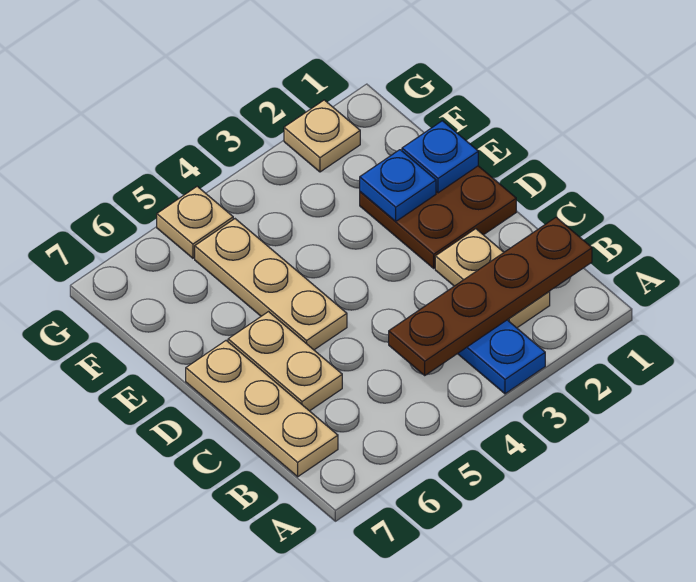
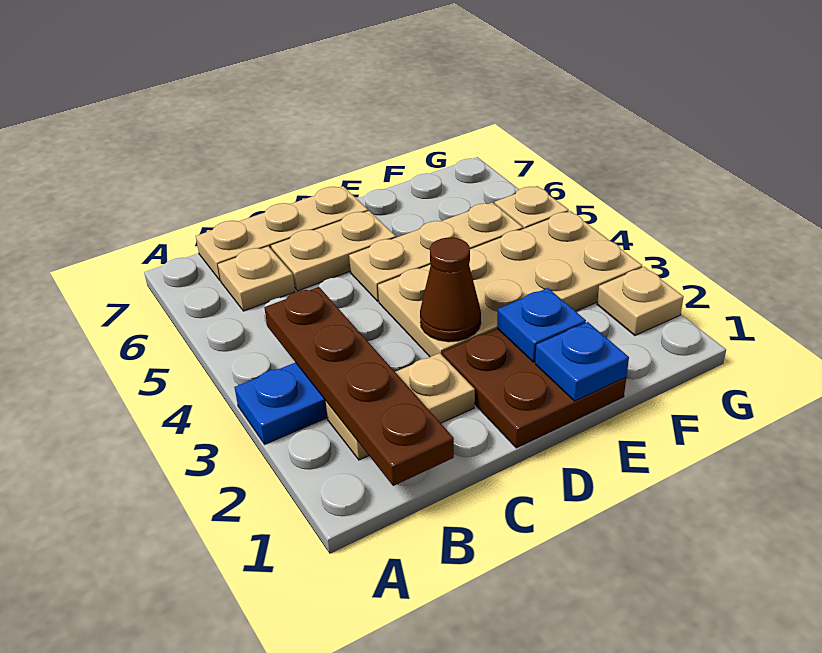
none -> tan plate B6 level 1
none -> tan plate D3:G4 level 1
none -> brown cone D3 level 2

